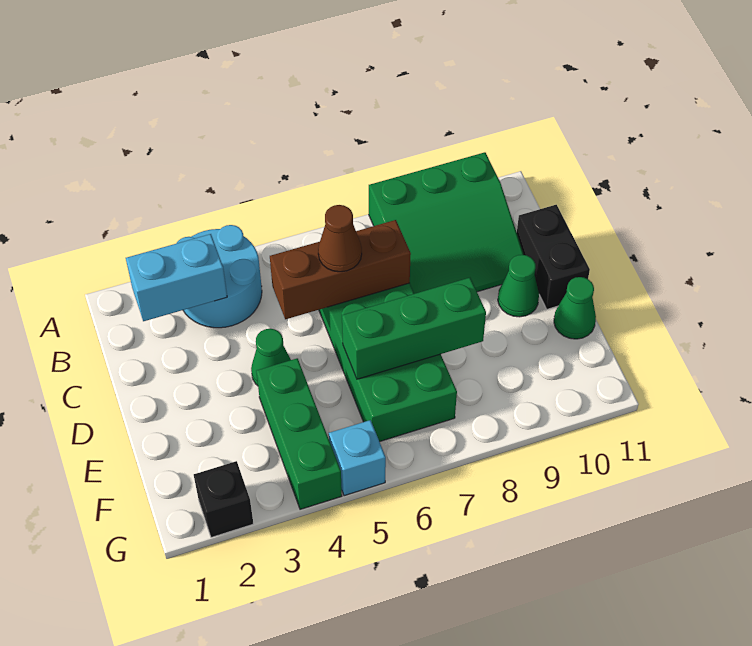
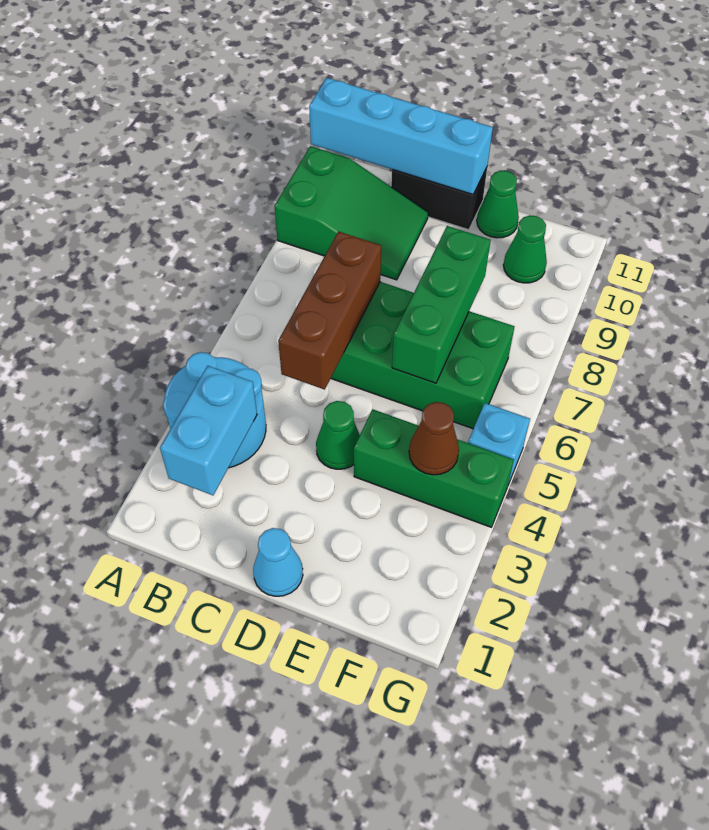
green slope A8:C10 level 1 top A -> green slope A9:C10 level 1 top A
none -> cyan brick A11:D11 level 2
brown cone C6 level 3 -> brown cone F4 level 2
none -> cyan cone D1 level 1
green cone D10 level 1 -> green cone F10 level 1
black brick G2 level 1 -> none

